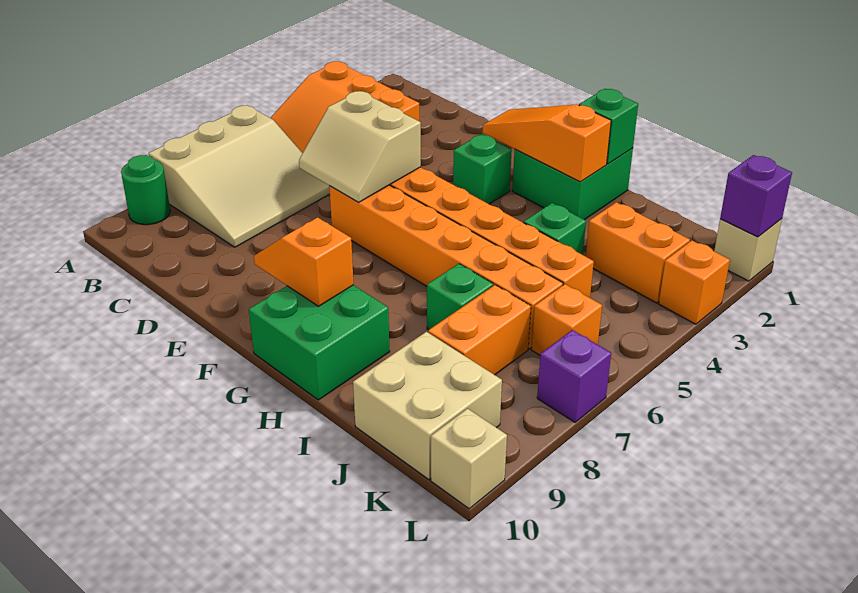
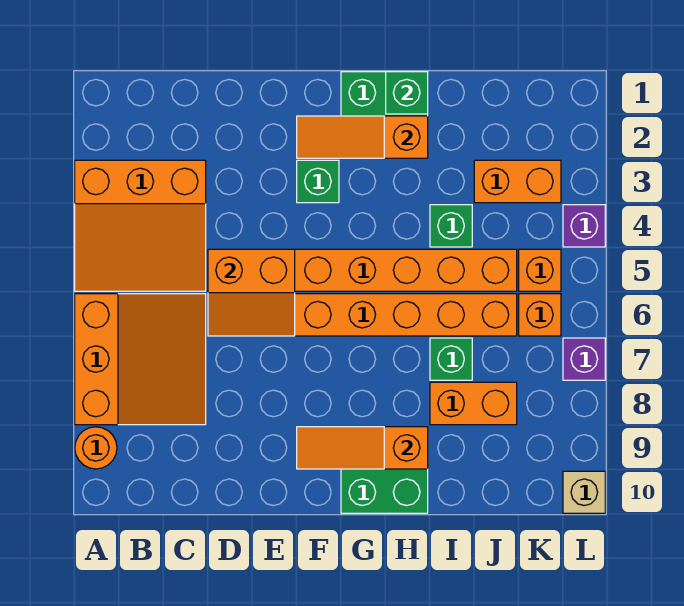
tan slope A6:C8 level 1 top A -> orange slope A6:C8 level 1 top A
green round brick A9 level 1 -> orange round brick A9 level 1
tan slope D5:E6 level 2 top 5 -> orange slope D5:E6 level 2 top 5
orange slope F9:G9 level 2 top G -> orange slope F9:H9 level 2 top H
orange brick J7:J8 level 1 -> orange brick I8:J8 level 1
tan brick J9:K10 level 1 -> none
tan brick L1 level 1 -> none
purple brick L1 level 2 -> purple brick L4 level 1
orange brick L3 level 1 -> orange brick K5 level 1

